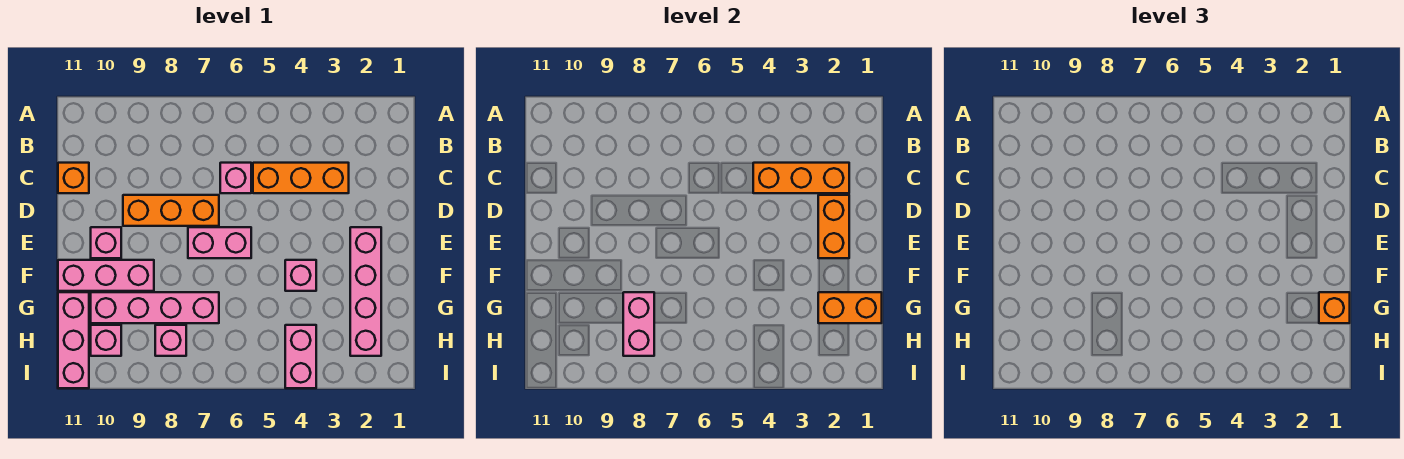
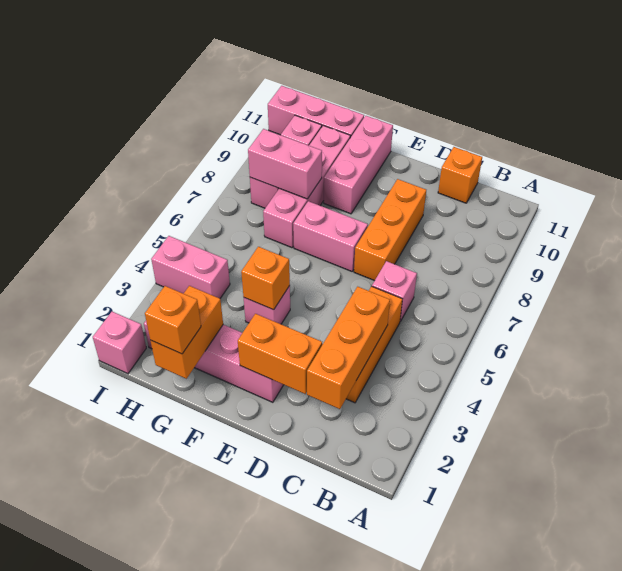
pink brick E6:E7 level 1 -> pink brick E7:F7 level 1
pink brick E10 level 1 -> pink brick I1 level 1
none -> orange brick F4 level 2

